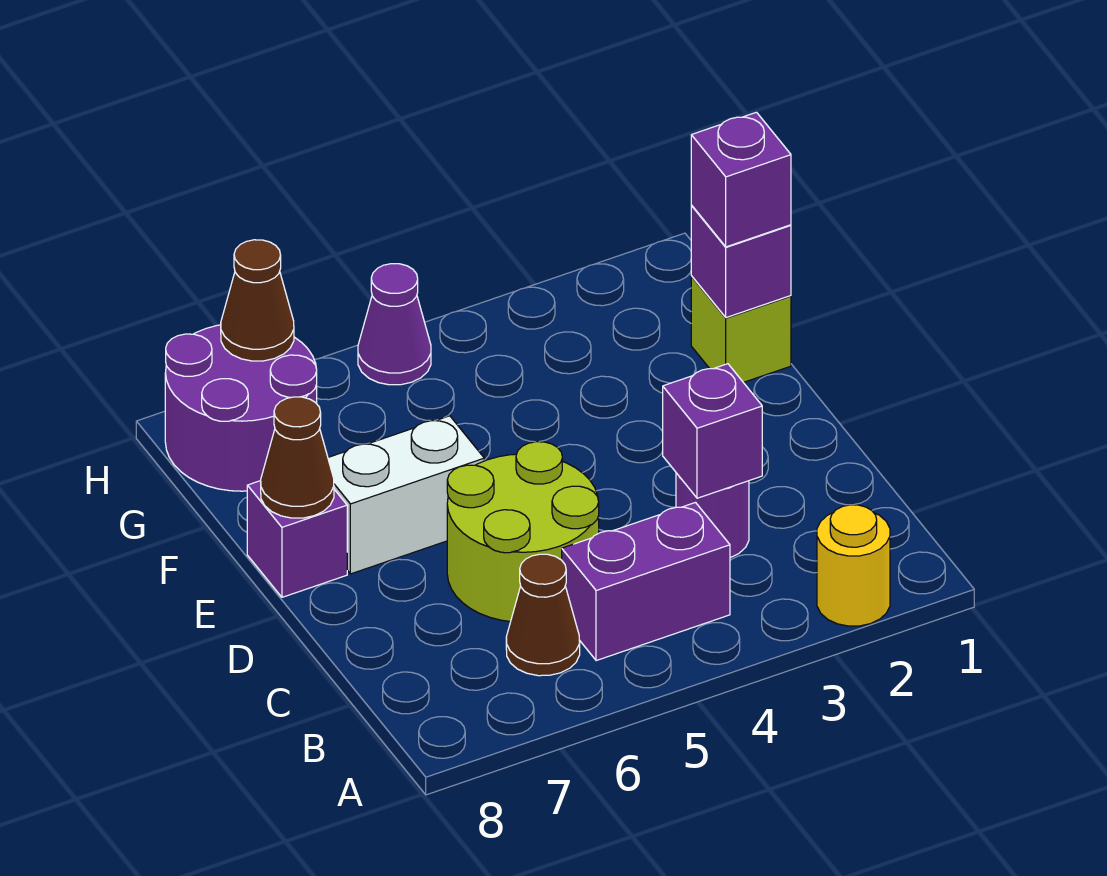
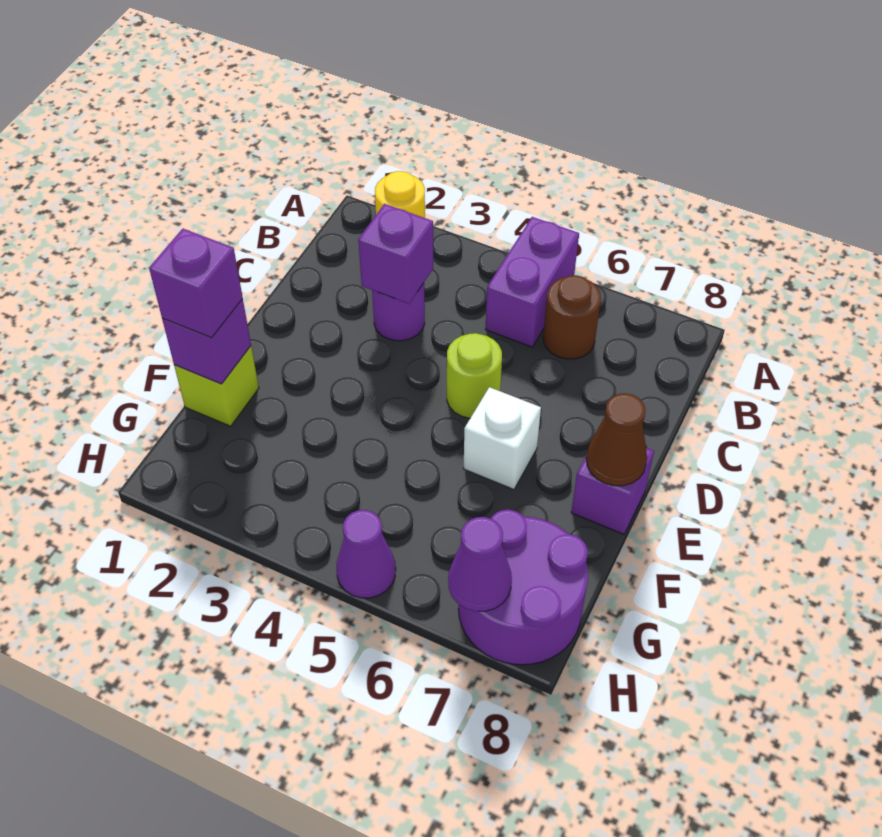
purple brick B4:B5 level 1 -> purple brick A5:B5 level 1
brown cone B6 level 1 -> brown round brick B6 level 1
lime round brick C5:D6 level 1 -> lime round brick D5 level 1
white brick E6:E7 level 1 -> white brick E6 level 1
brown cone H7 level 2 -> purple cone H7 level 2

